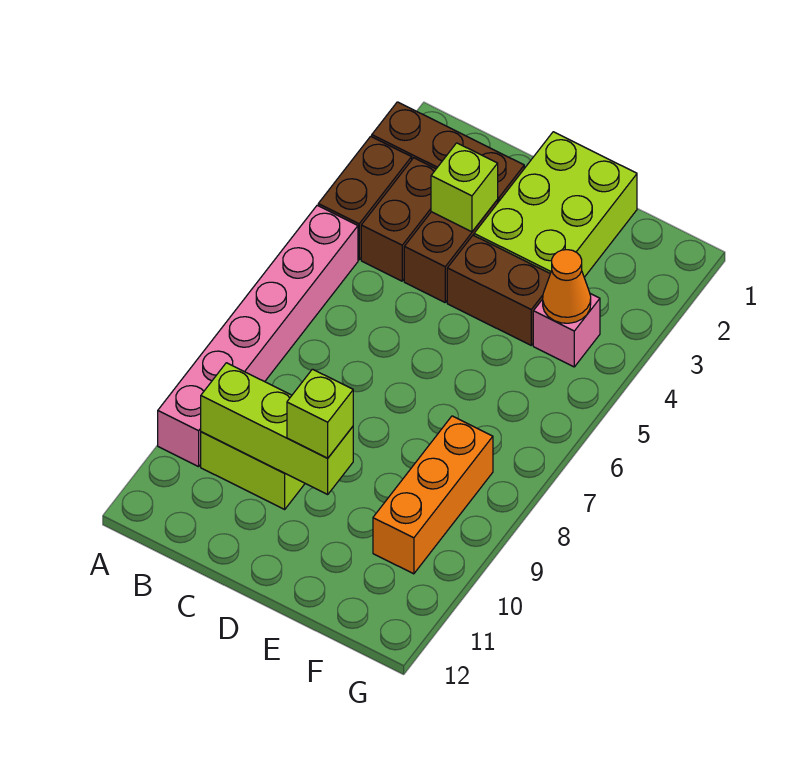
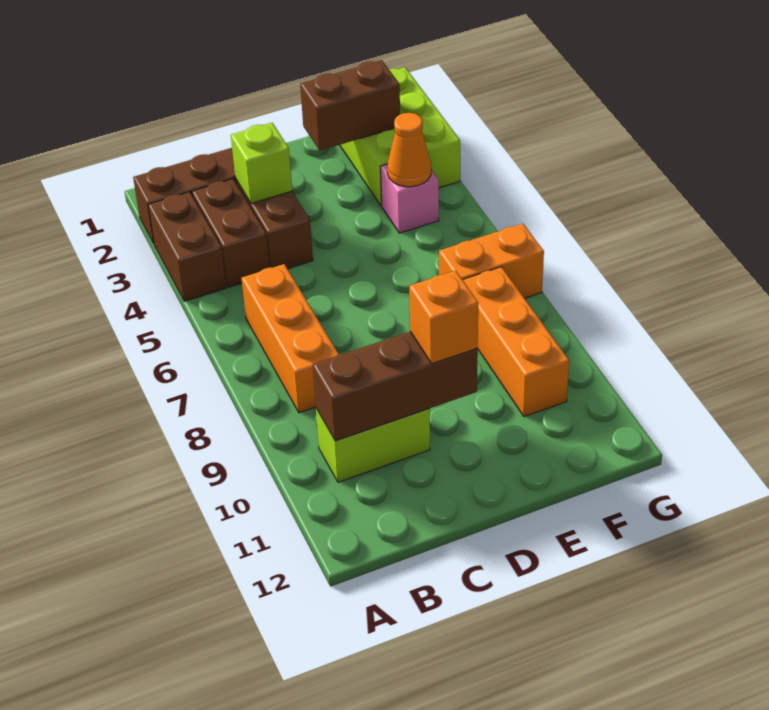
pink brick A5:A10 level 1 -> none
none -> orange brick B6:B8 level 1
lime brick B10:D10 level 2 -> brown brick B10:D10 level 2
lime brick D1:E3 level 1 -> lime brick F1:G3 level 1
brown brick D4:E4 level 1 -> brown brick E2:F2 level 2
lime brick D10 level 3 -> orange brick D10 level 3
none -> orange brick F7:G7 level 1

